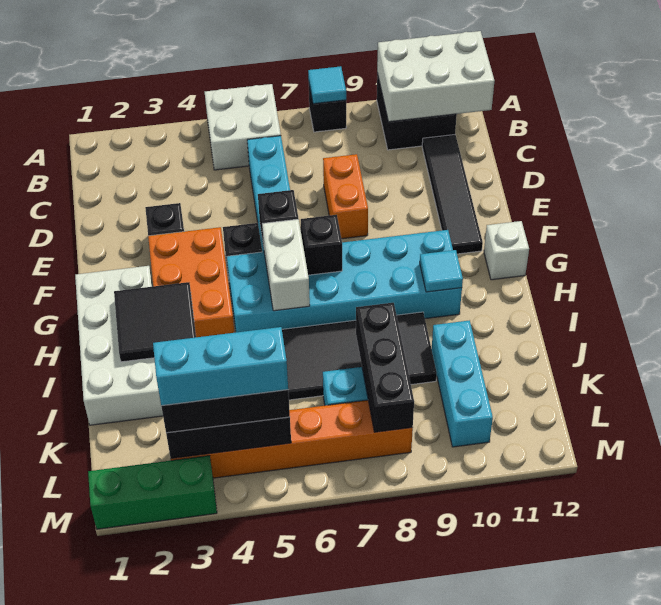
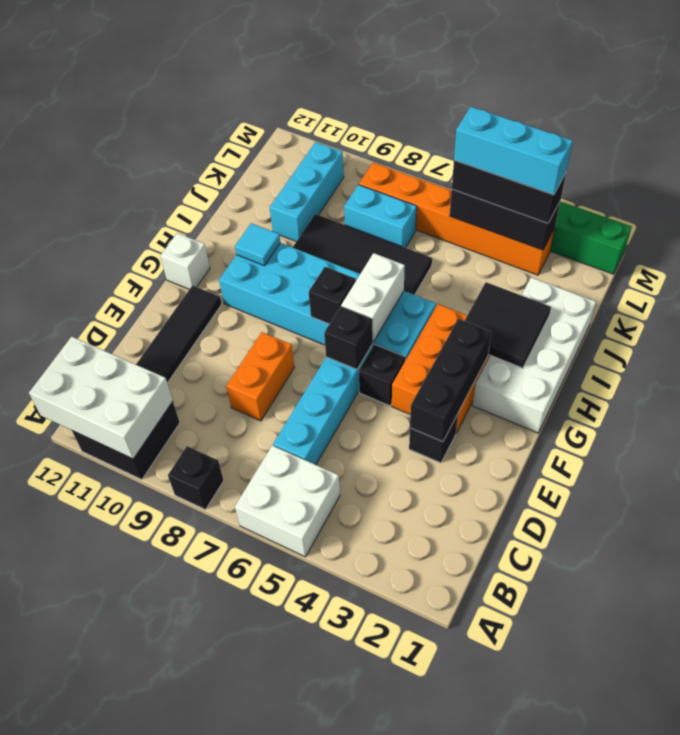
cyan tile A8 level 2 -> none
black brick J8:L8 level 2 -> black brick E3:G3 level 2

